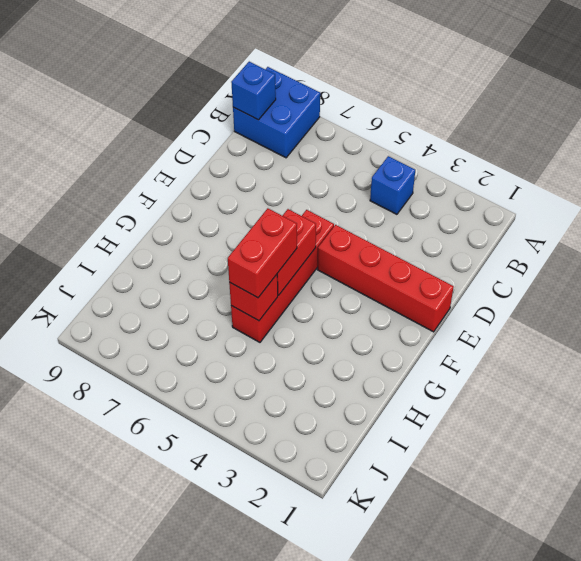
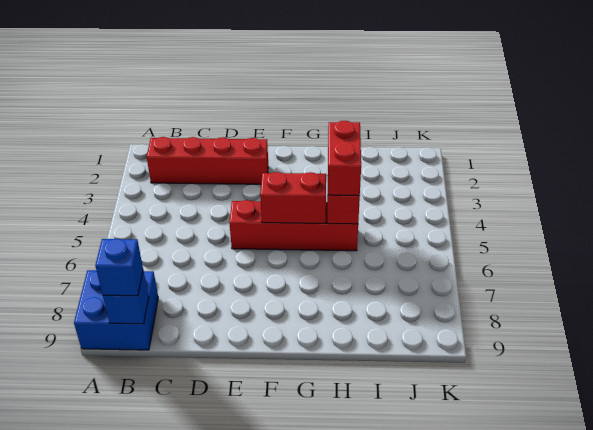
blue brick B4 level 1 -> blue brick B9 level 3
red brick E1:E4 level 1 -> red brick B2:E2 level 1
red brick G5:H5 level 3 -> red brick H4:H5 level 3

